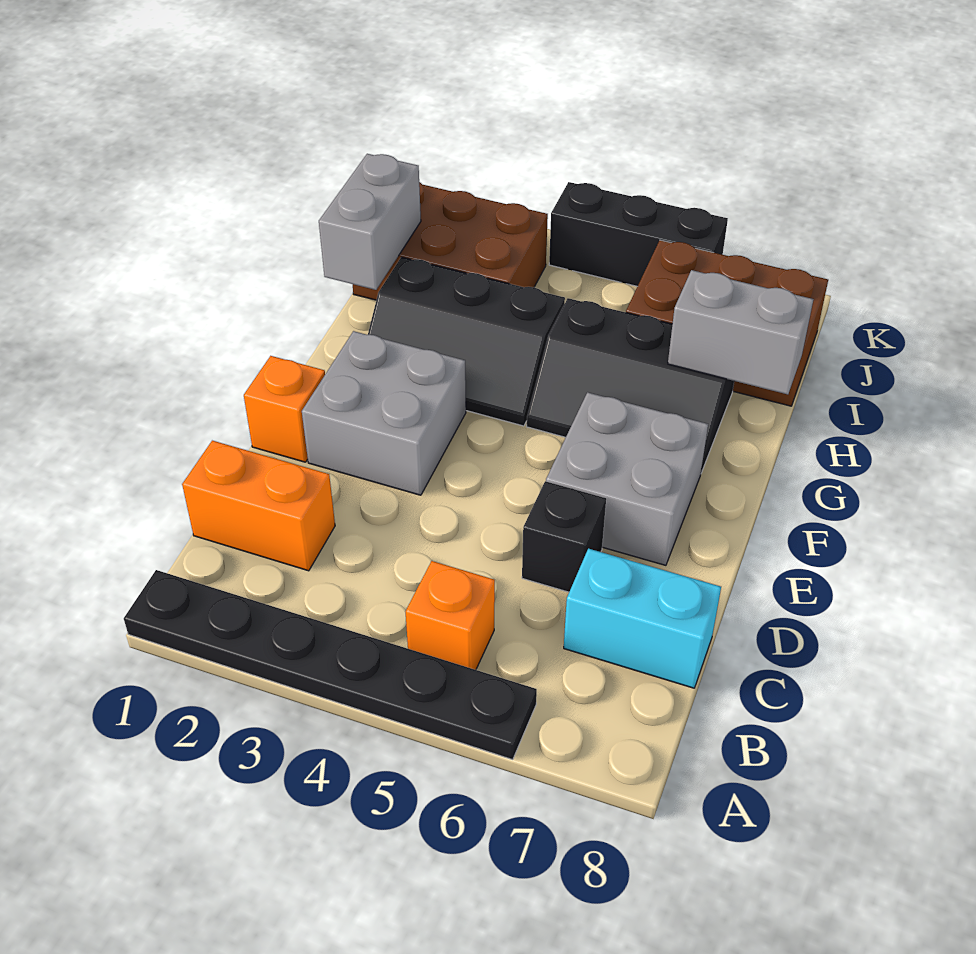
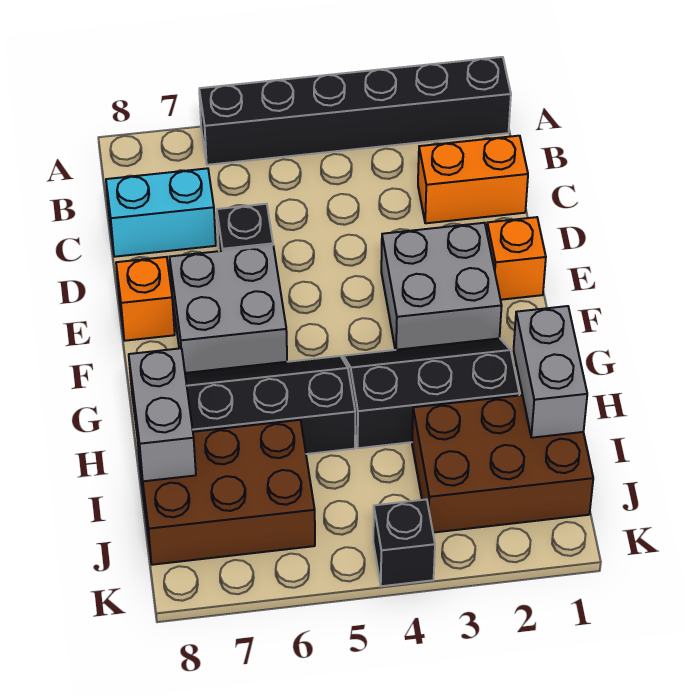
black plate A1:A6 level 1 -> black brick A1:A6 level 1
orange brick B5 level 1 -> orange brick E8 level 1
grey brick H7:H8 level 2 -> grey brick H8:I8 level 2
black brick K4:K6 level 1 -> black brick K4 level 1

